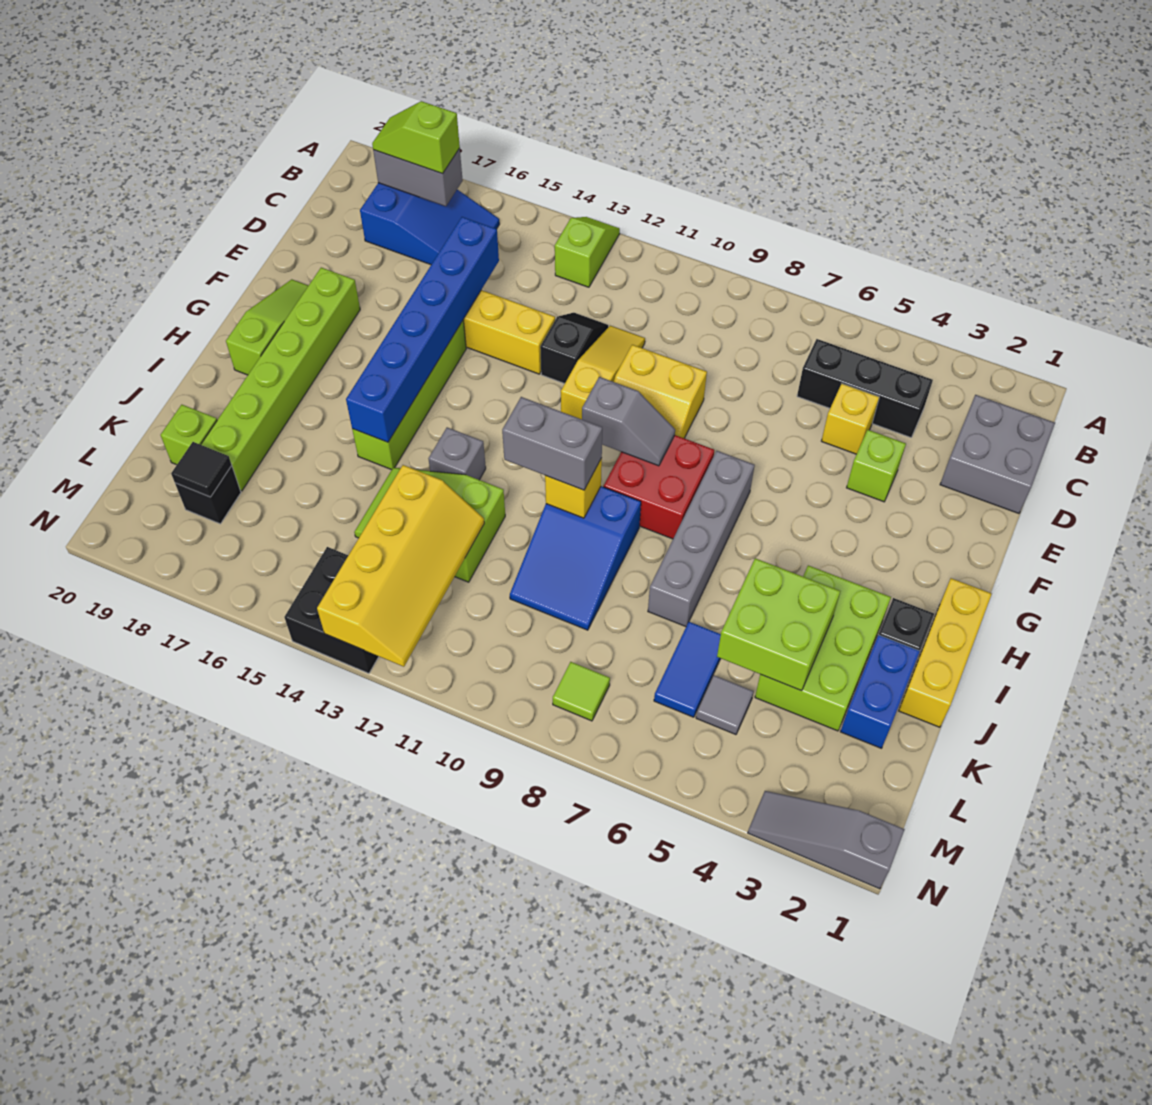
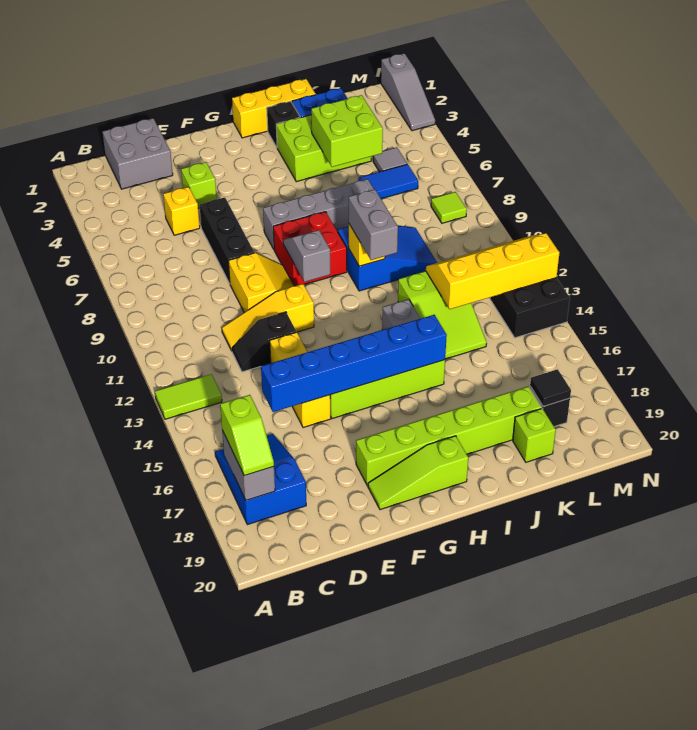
lime slope A13:B13 level 1 top B -> lime tile A13:B13 level 1
black brick C4:C6 level 1 -> black brick E6:E8 level 1

